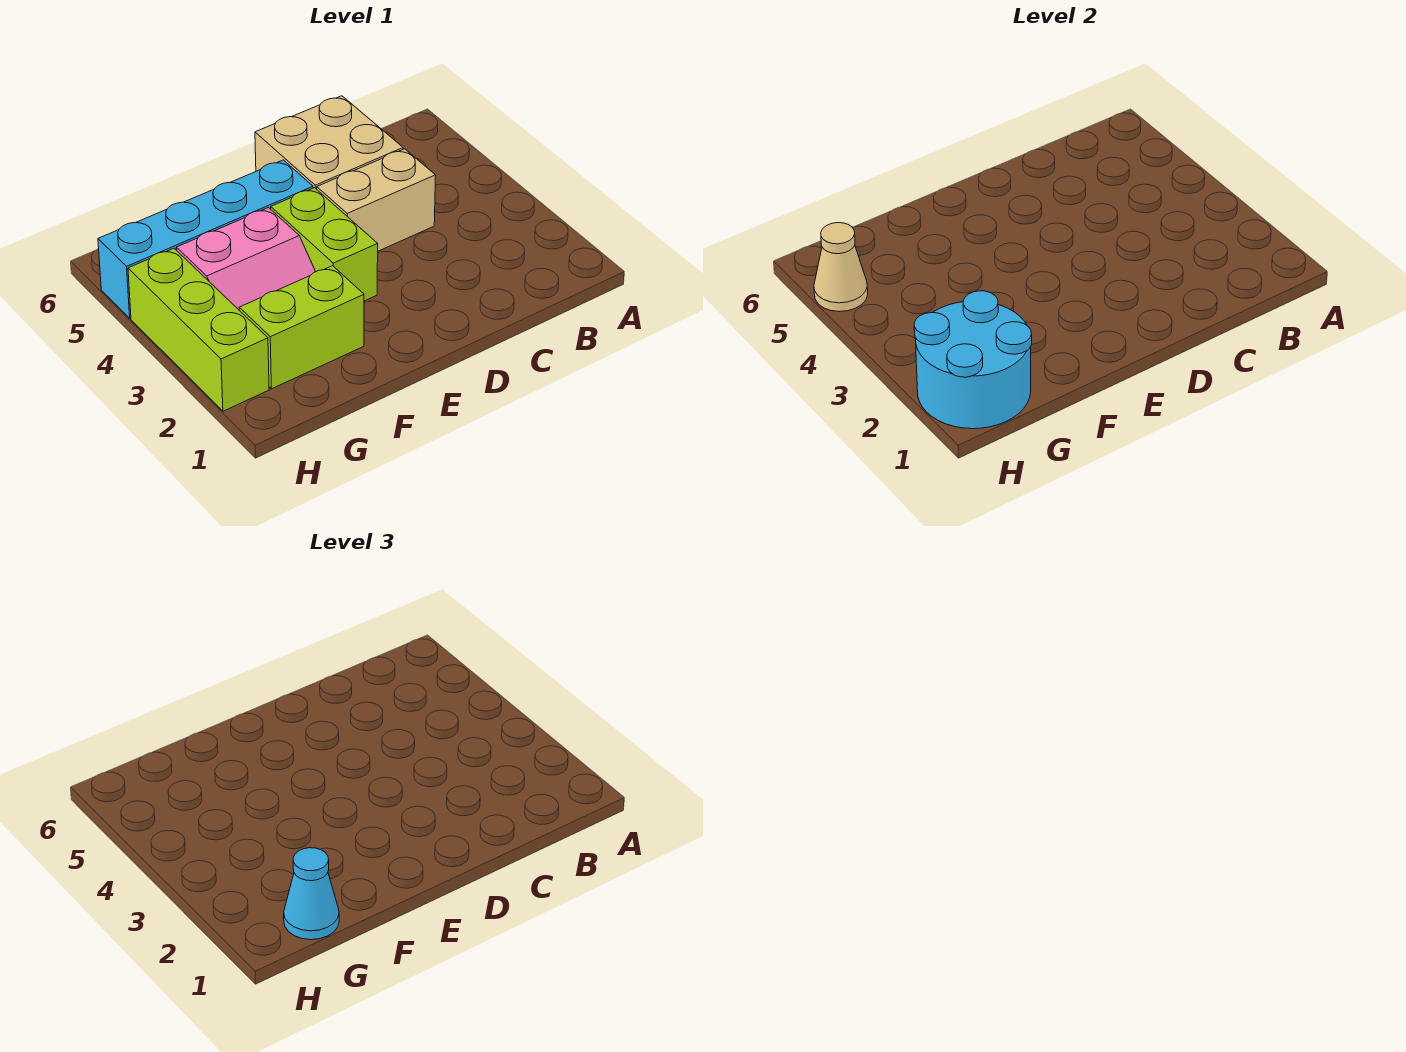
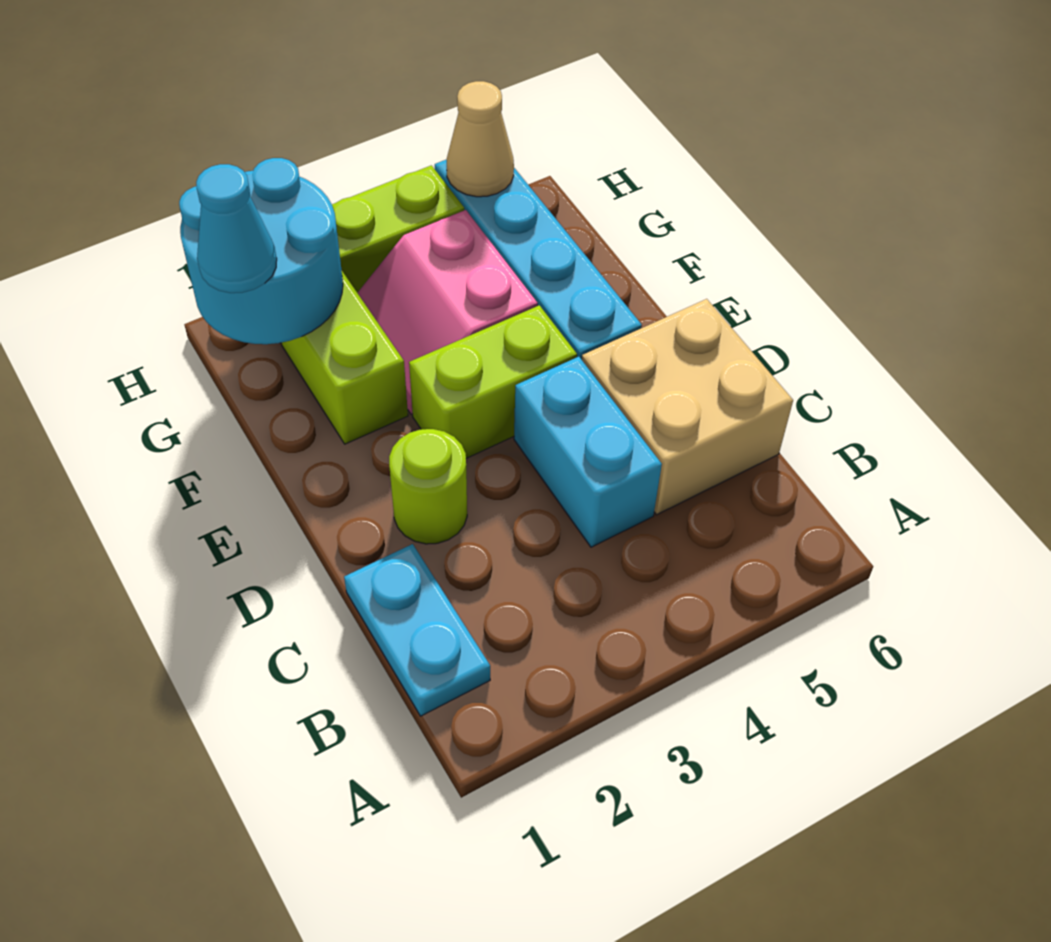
none -> cyan plate B1:C1 level 1
tan brick C4:D4 level 1 -> cyan brick C4:D4 level 1
none -> lime round brick D2 level 1

